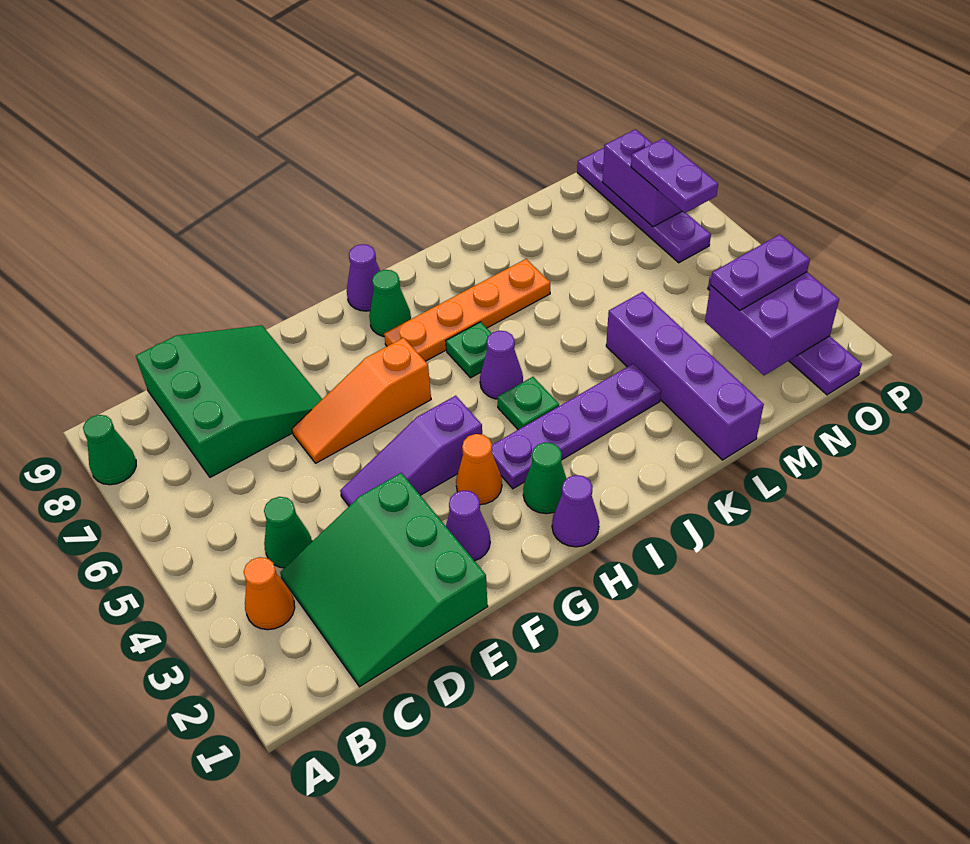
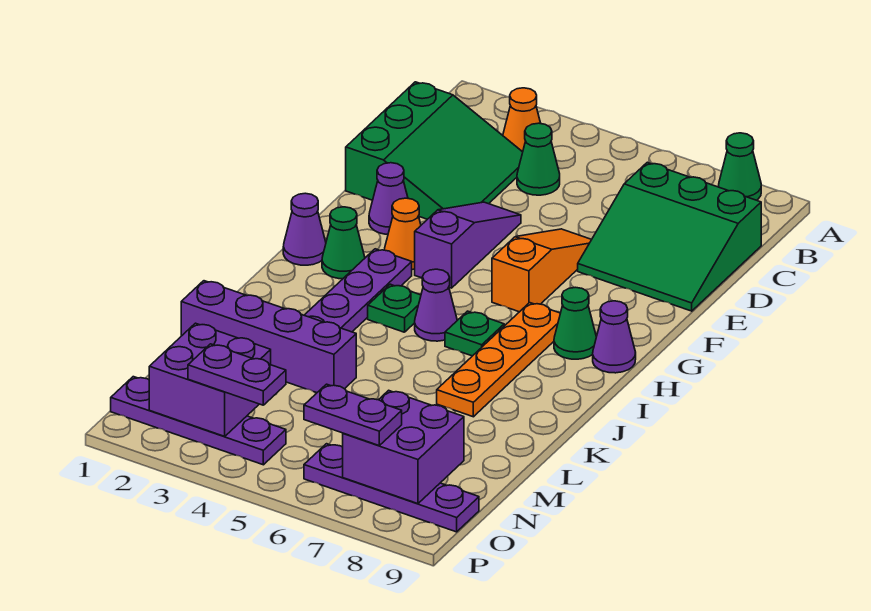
green slope C1:E3 level 1 top E -> green slope C1:E3 level 1 top 1
purple plate N3:O3 level 3 -> purple plate O3:O4 level 3
purple brick O7:O8 level 2 -> purple brick N7:O8 level 2

